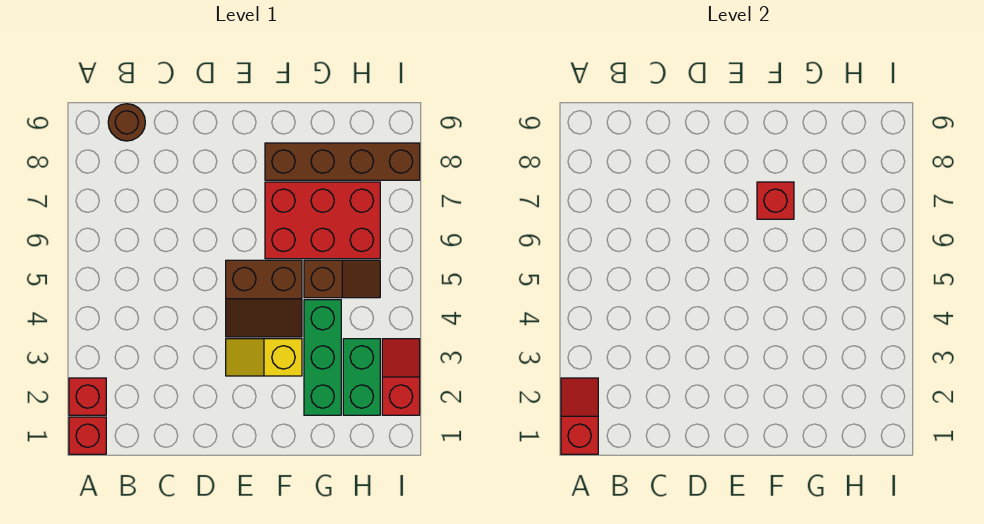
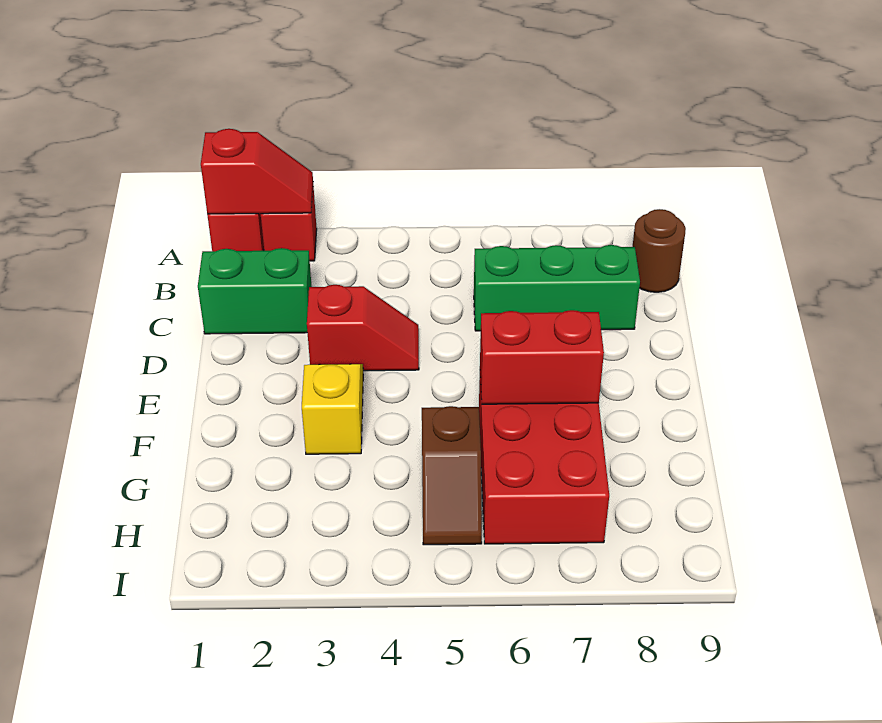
brown slope E4:F5 level 1 top 5 -> none
red brick F7 level 2 -> red brick F6:F7 level 2
brown brick F8:I8 level 1 -> none
green brick G2:G4 level 1 -> green brick C6:C8 level 1
green brick H2:H3 level 1 -> green brick C1:C2 level 1
red slope I2:I3 level 1 top 2 -> red slope D3:D4 level 1 top 3

